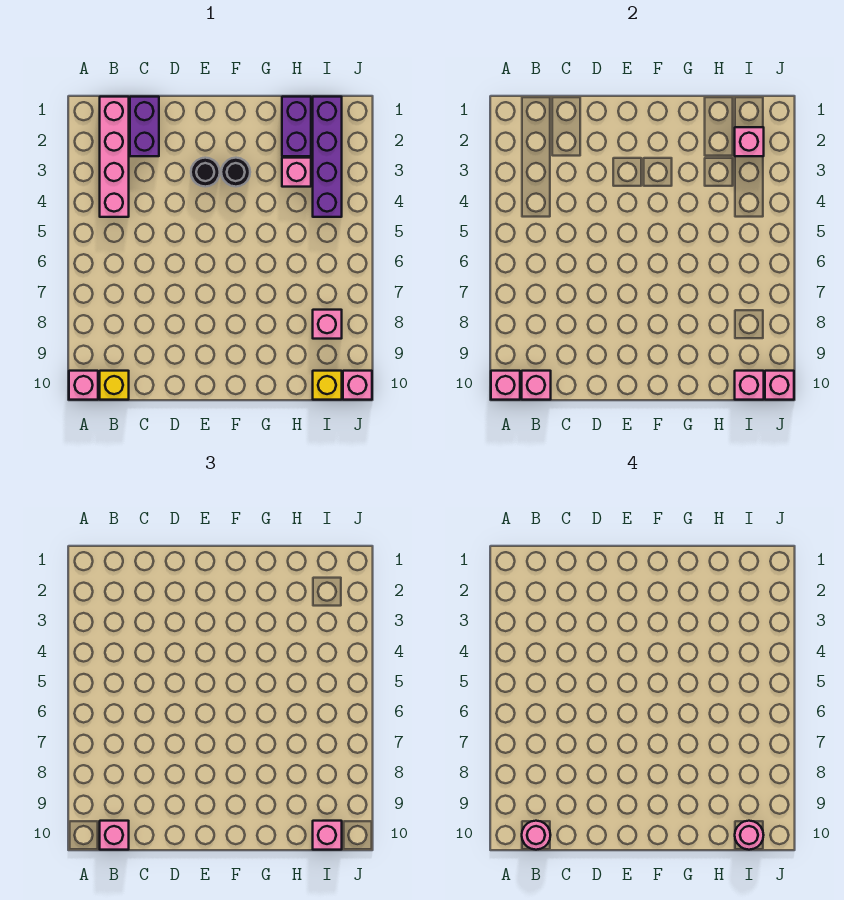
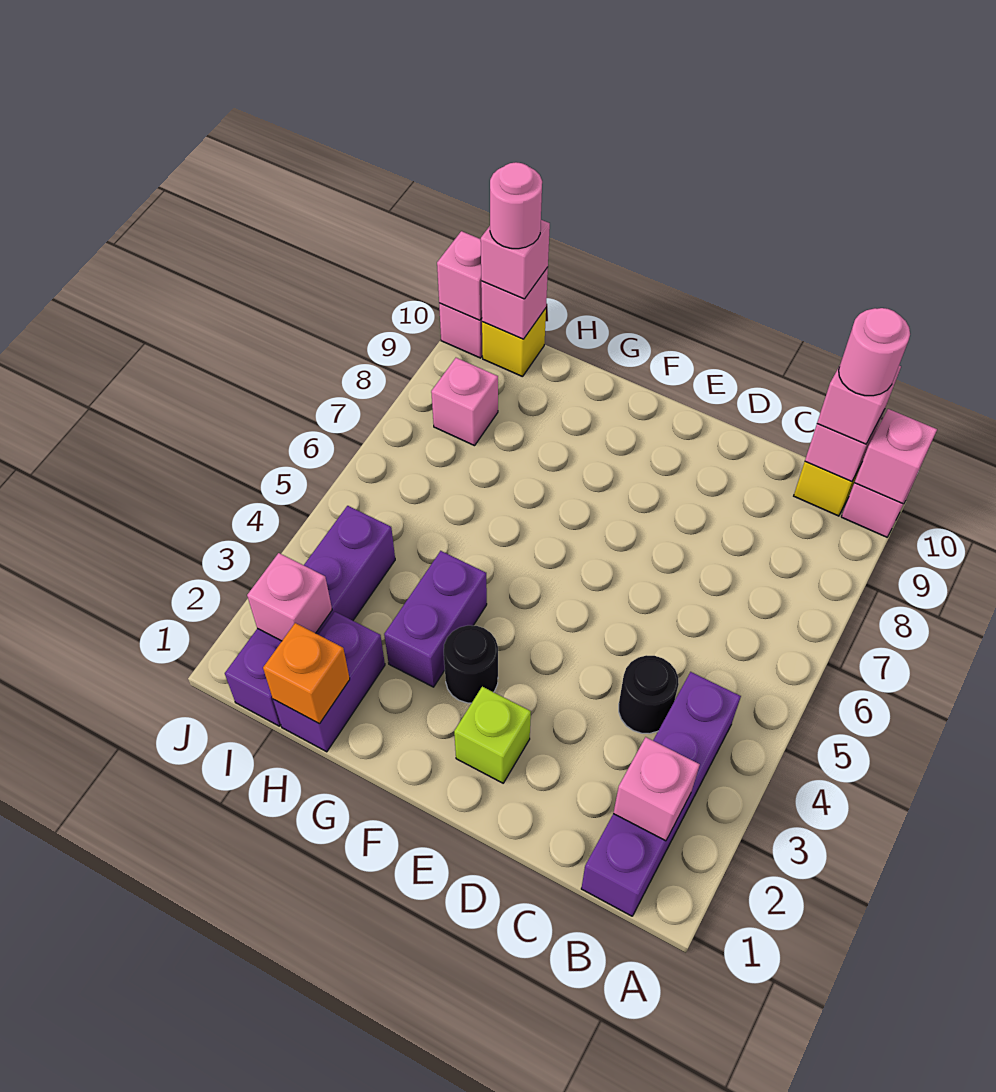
pink brick B1:B4 level 1 -> purple brick B1:B4 level 1
purple brick C1:C2 level 1 -> purple brick G3:G4 level 1
none -> lime brick E2 level 1
black round brick E3 level 1 -> black round brick C4 level 1
none -> orange brick H1 level 2
pink brick H3 level 1 -> pink brick B2 level 2

